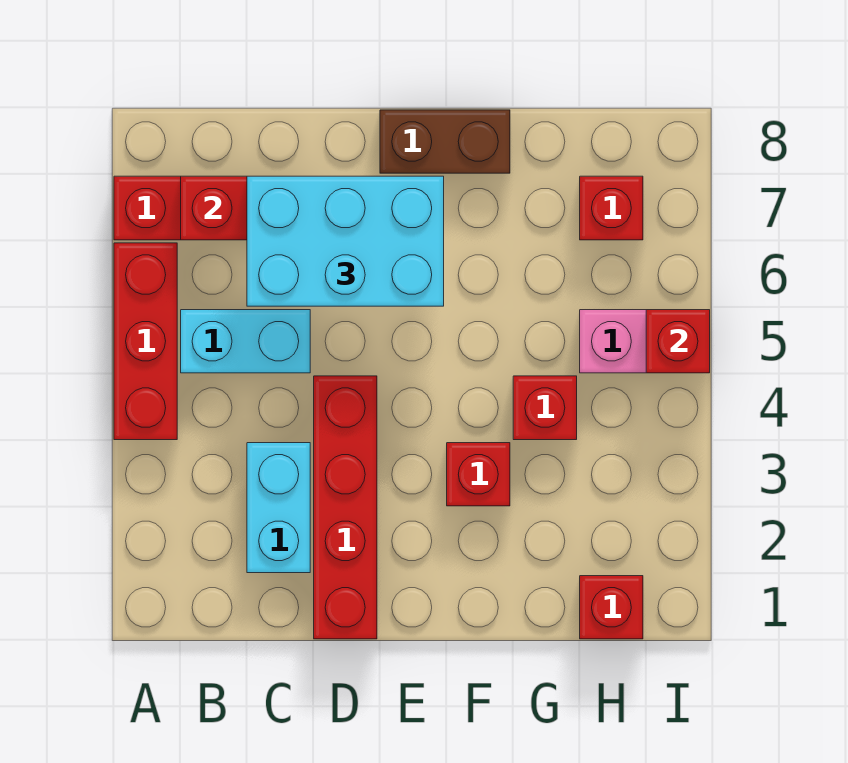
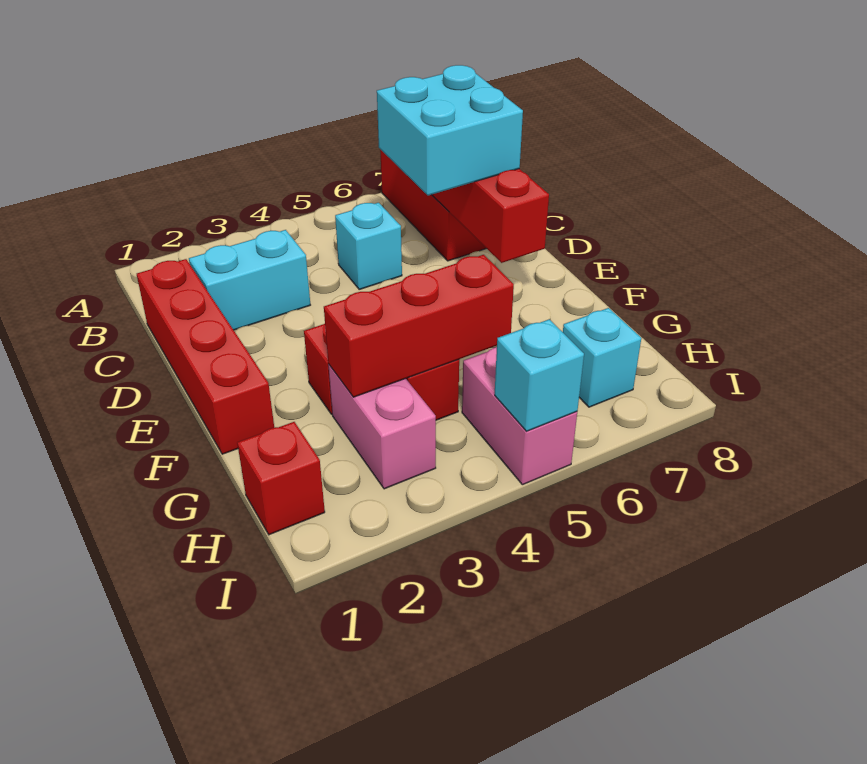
red brick A4:A6 level 1 -> red brick G3:G5 level 2
cyan brick B5:C5 level 1 -> cyan brick C5 level 1
cyan brick C6:E7 level 3 -> cyan brick C6:D7 level 3
red brick D1:D4 level 1 -> red brick C1:F1 level 1
brown brick E8:F8 level 1 -> none
none -> pink brick G3:H3 level 1
red brick H7 level 1 -> cyan brick H7 level 1
red brick I5 level 2 -> cyan brick I5 level 2

